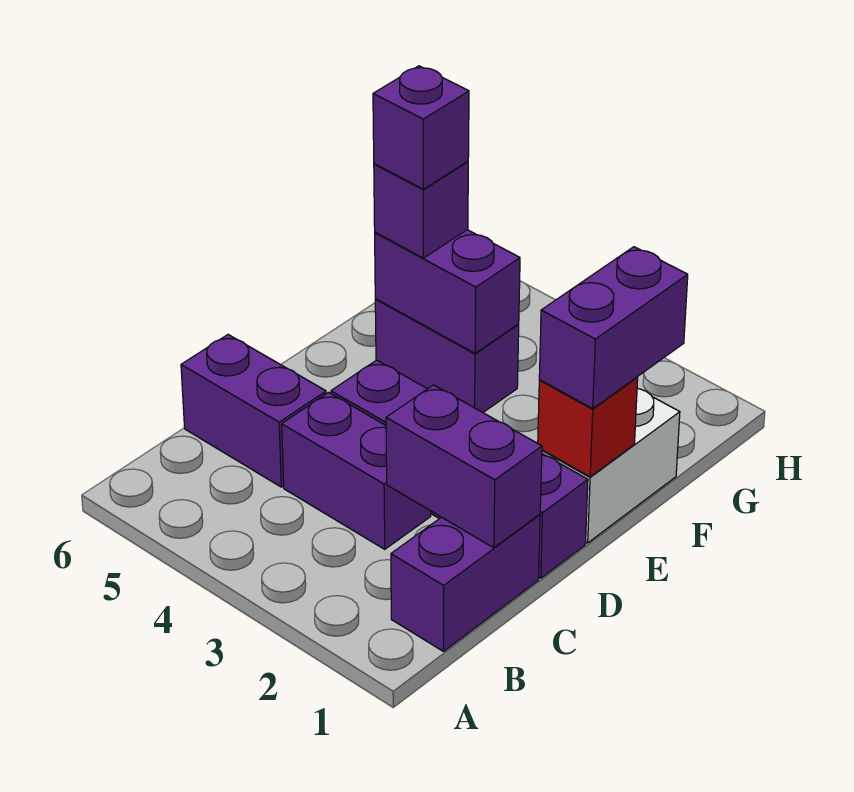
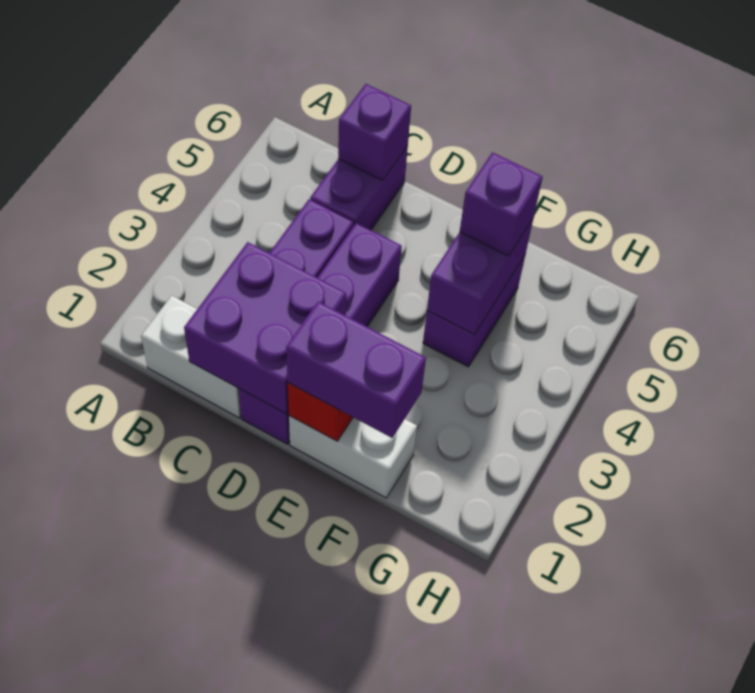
purple brick B1:C1 level 1 -> white brick B1:C1 level 1
purple brick C1:C2 level 2 -> purple brick C1:D2 level 2
purple brick F5 level 4 -> purple brick C6 level 2

